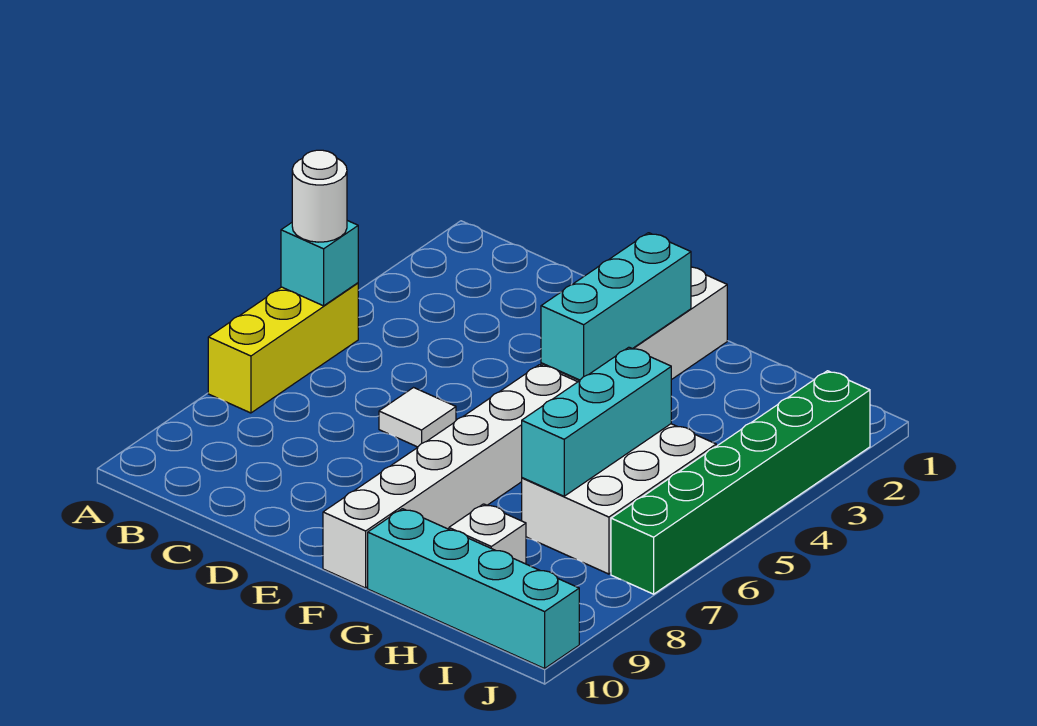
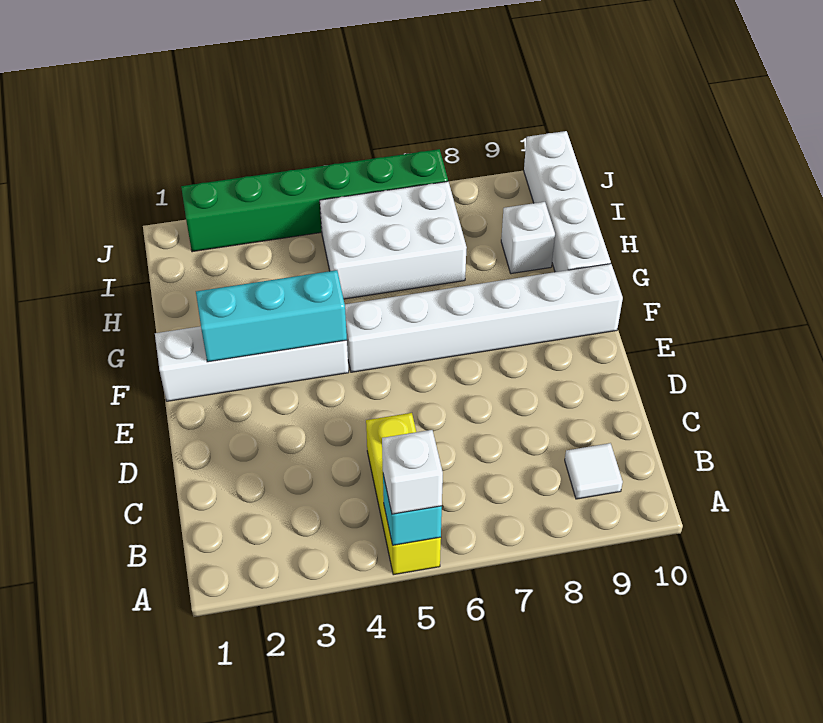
yellow brick A5:A7 level 1 -> yellow brick A5:C5 level 1
white round brick A5 level 3 -> white brick A5 level 3
white tile D6 level 1 -> white tile B9 level 1
cyan brick G10:J10 level 1 -> white brick G10:J10 level 1
cyan brick H5:H7 level 2 -> none

